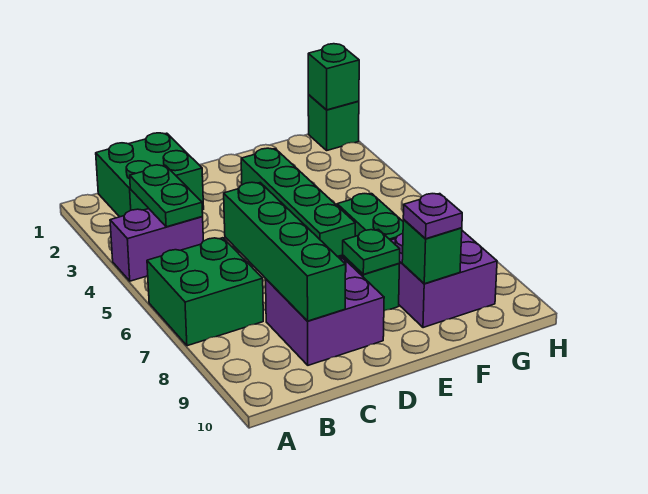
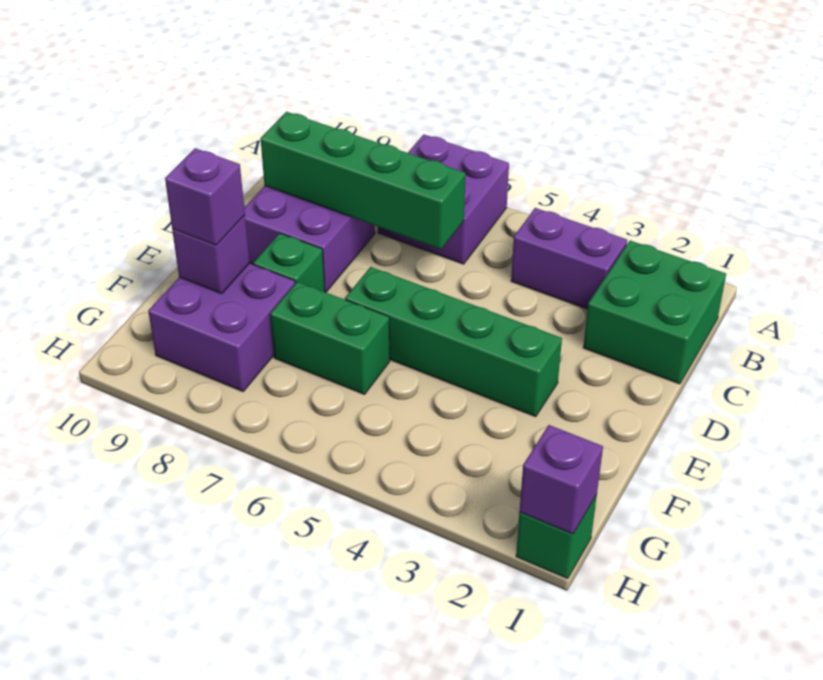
purple brick A4:B4 level 1 -> purple brick B3:B4 level 1
green brick A6:B7 level 1 -> purple brick A6:B7 level 1
green plate B3:B4 level 2 -> none
green plate E8 level 2 -> none
green brick F9 level 2 -> purple brick F9 level 2
purple plate F9 level 3 -> purple brick F9 level 3
green brick H1 level 2 -> purple brick H1 level 2

